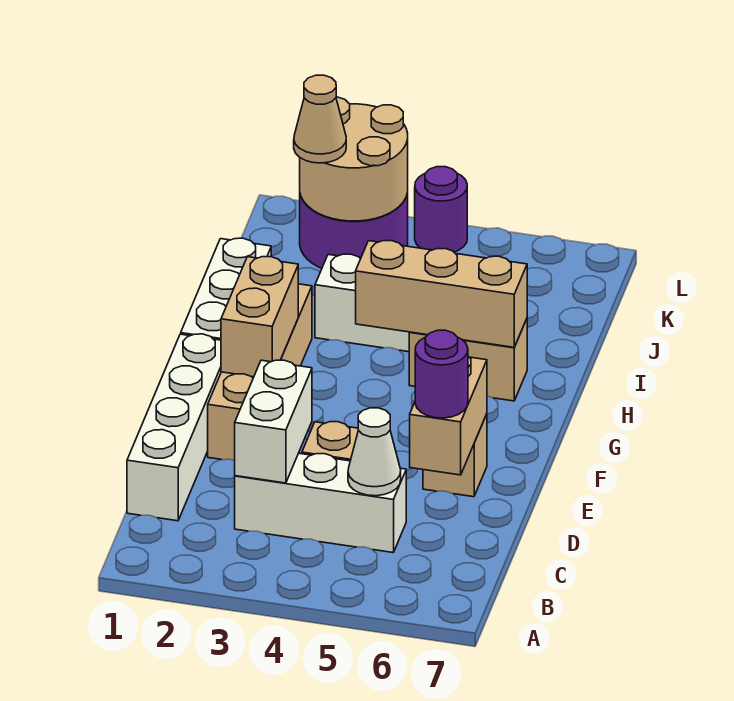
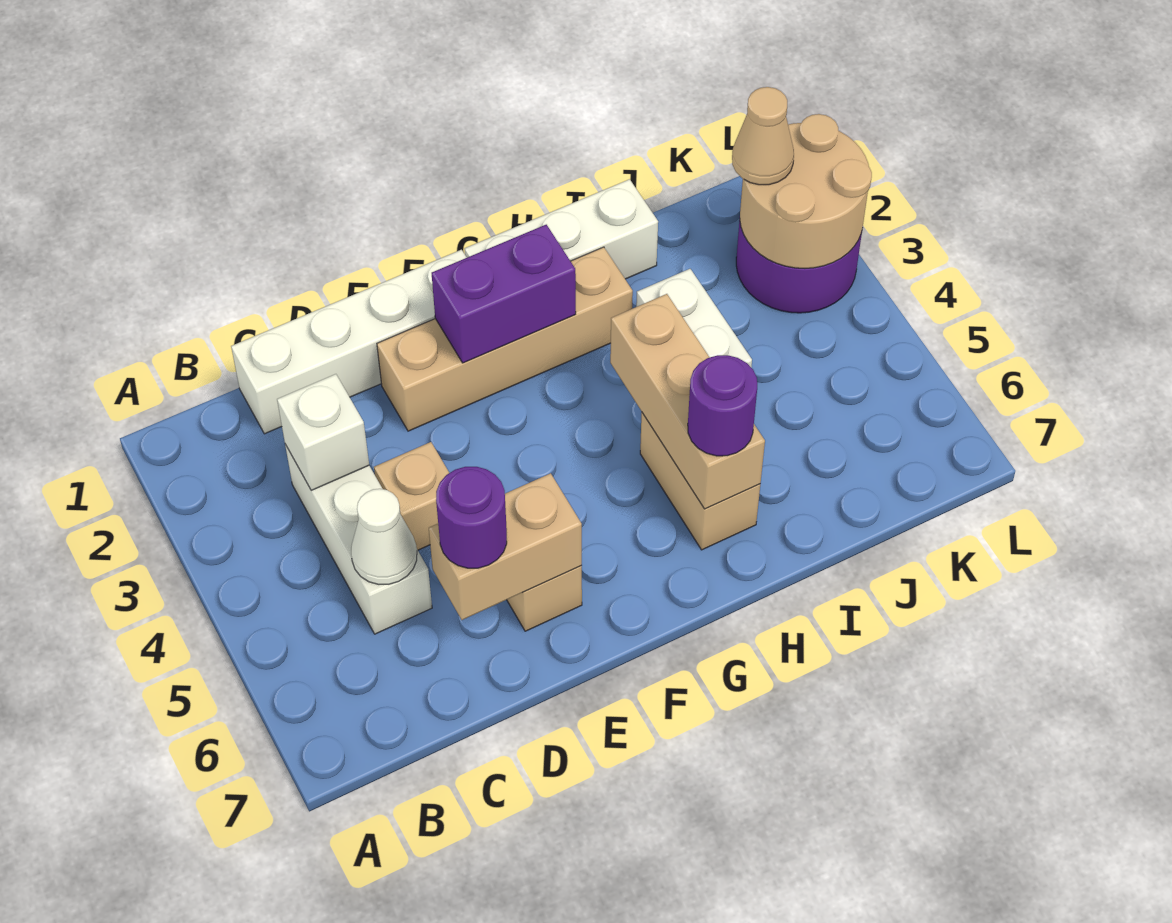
white brick C3:D3 level 2 -> white brick C3 level 2
tan brick F2:G2 level 2 -> purple brick F2:G2 level 2
purple round brick L4 level 1 -> purple round brick H6 level 3

